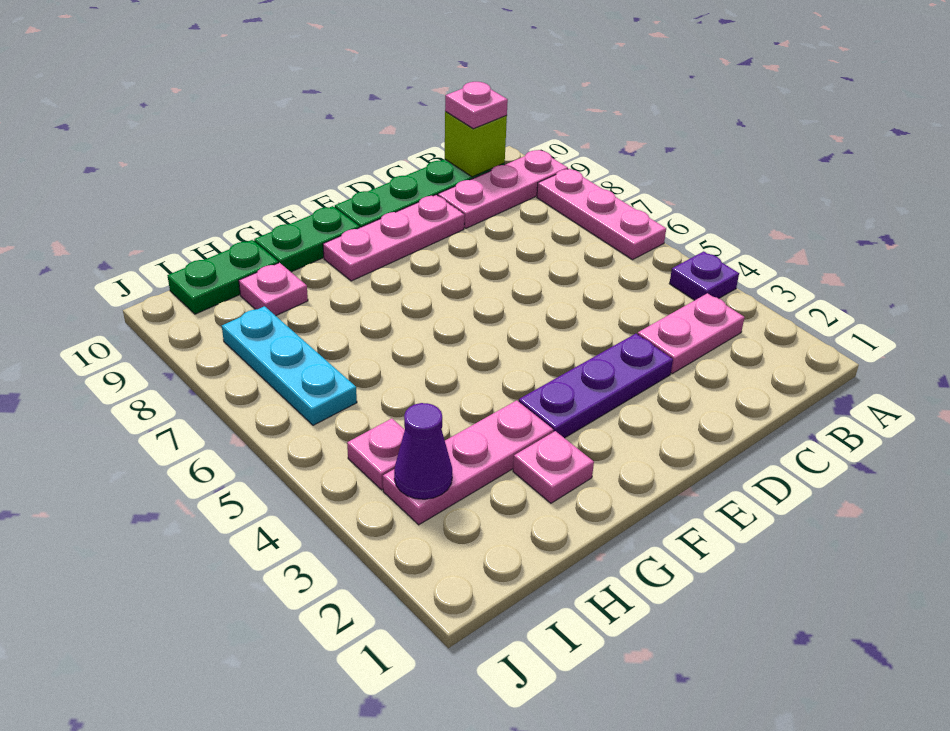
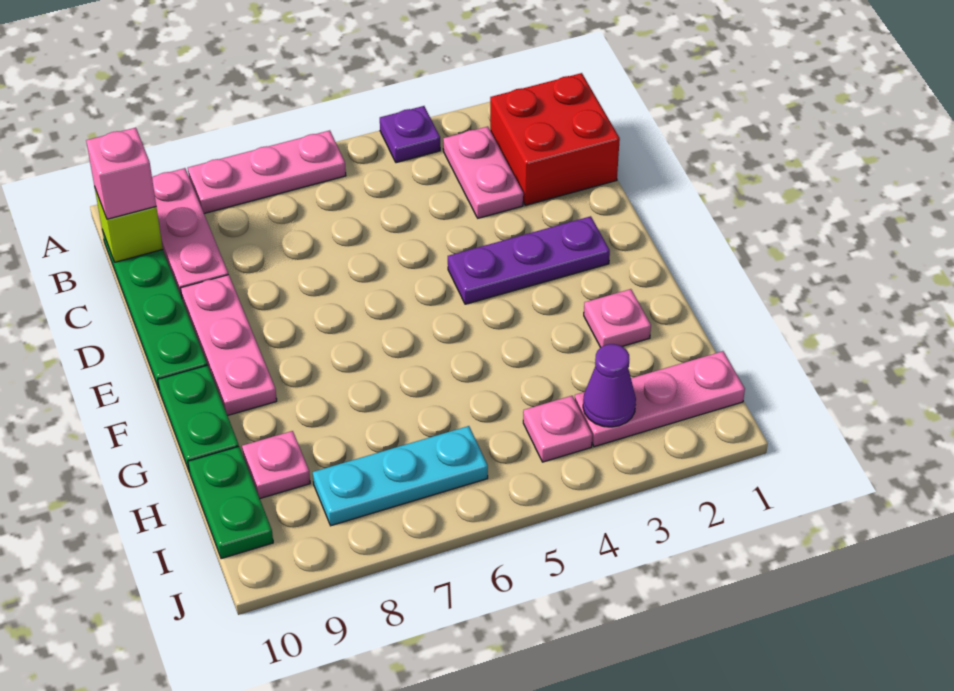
none -> red brick B1:C2 level 1
pink plate B10 level 3 -> pink brick B10 level 3
purple plate D3:F3 level 1 -> purple plate E2:E4 level 1
pink plate G3:I3 level 1 -> pink plate I1:I3 level 1

